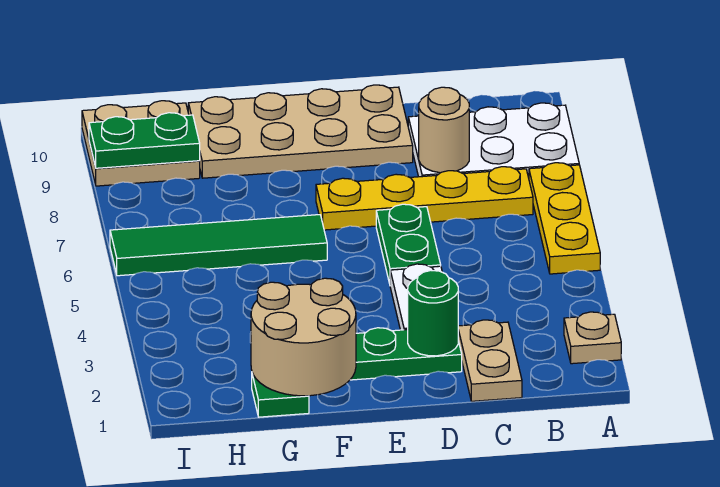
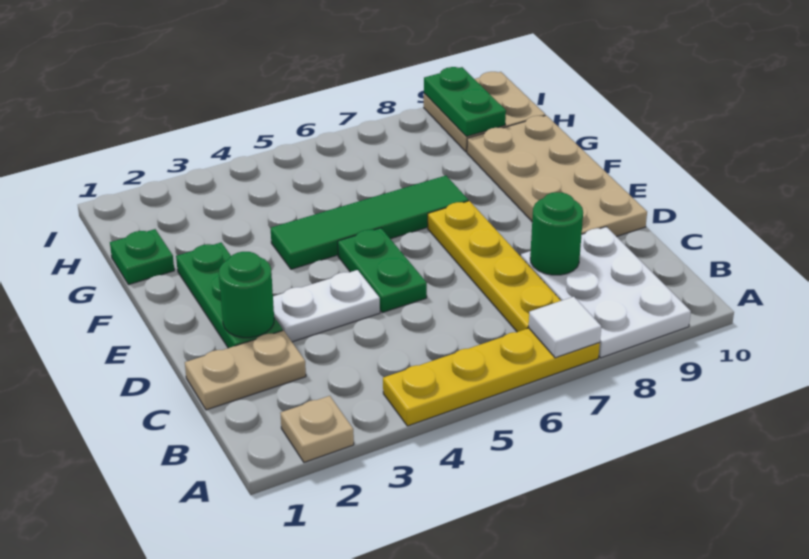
yellow plate A5:A7 level 1 -> yellow plate A4:A7 level 1
none -> white tile A7 level 2
tan round brick C8 level 2 -> green round brick C8 level 2
green plate D5:D6 level 1 -> green plate D5:E5 level 1
tan round brick F1:G2 level 2 -> none
green tile F6:I6 level 1 -> green tile F4:F7 level 1

